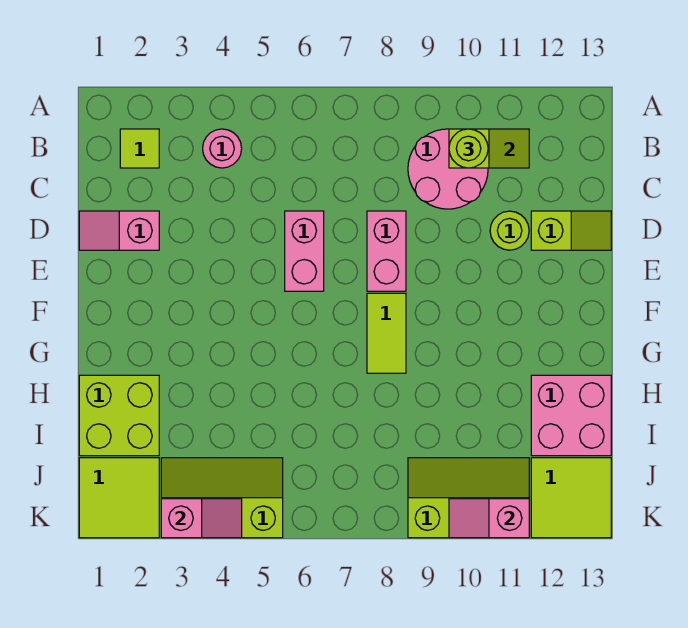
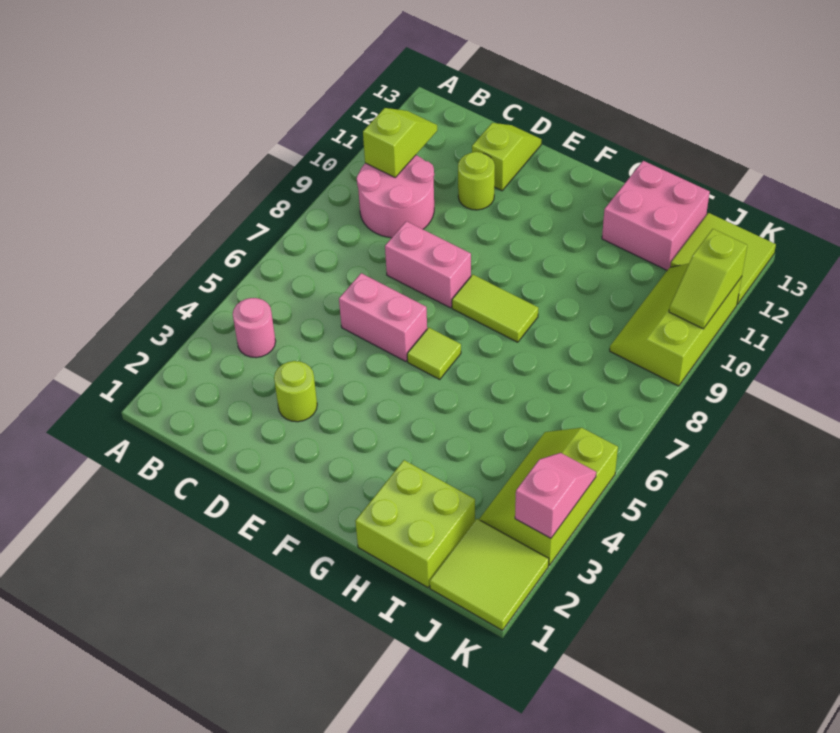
lime tile B2 level 1 -> lime tile F6 level 1
lime round brick B10 level 3 -> lime round brick D3 level 1
pink slope D1:D2 level 1 top 2 -> none
pink slope K10:K11 level 2 top 11 -> lime slope K10:K11 level 2 top 11

